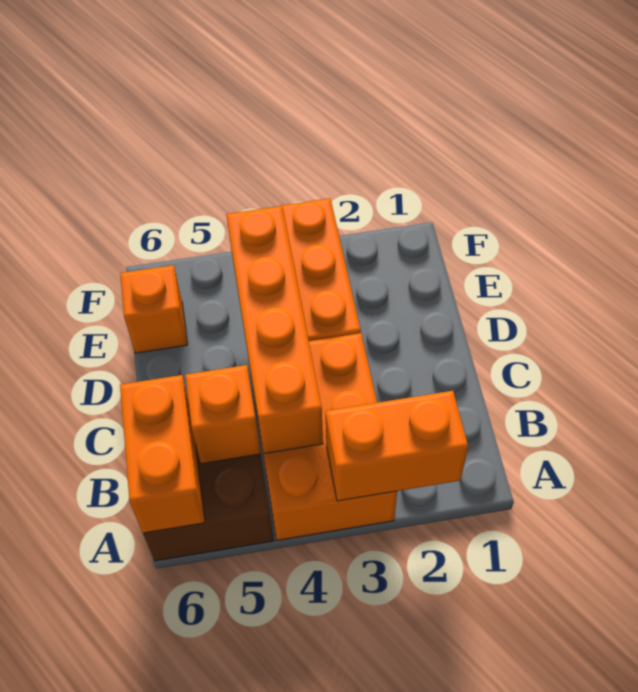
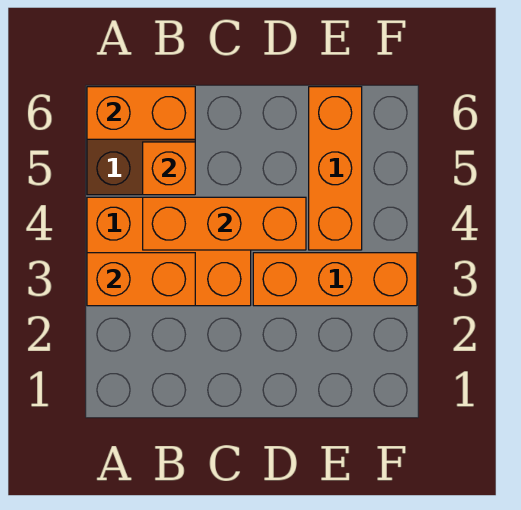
orange brick A2:A3 level 2 -> orange brick A3:B3 level 2
orange brick B4:E4 level 2 -> orange brick B4:D4 level 2
orange brick E6 level 1 -> orange brick E4:E6 level 1

